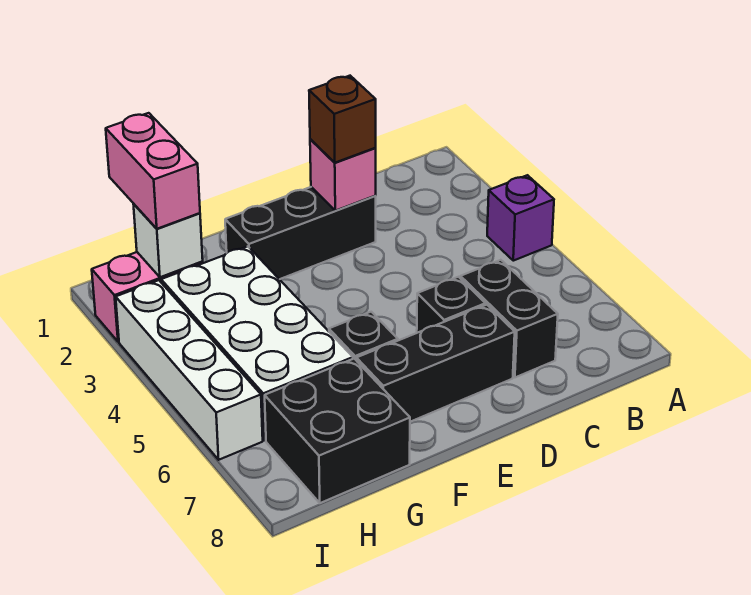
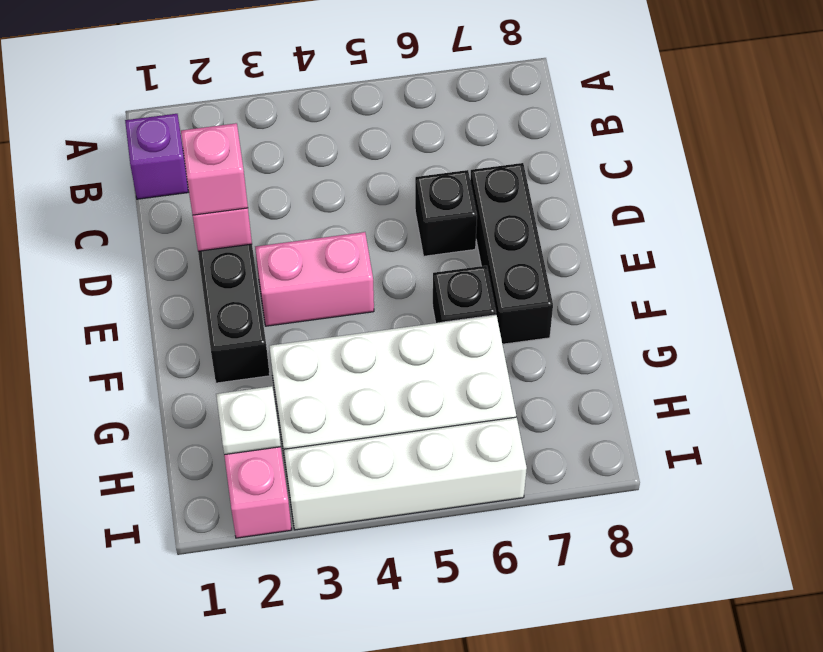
purple brick A4 level 1 -> purple brick B1 level 1
black brick C6:C7 level 1 -> none
brown brick D2 level 3 -> pink brick D2 level 3
black brick G7:H8 level 1 -> none
pink brick H1:H2 level 3 -> pink brick E3:E4 level 1
white brick H2 level 2 -> white plate H2 level 2

